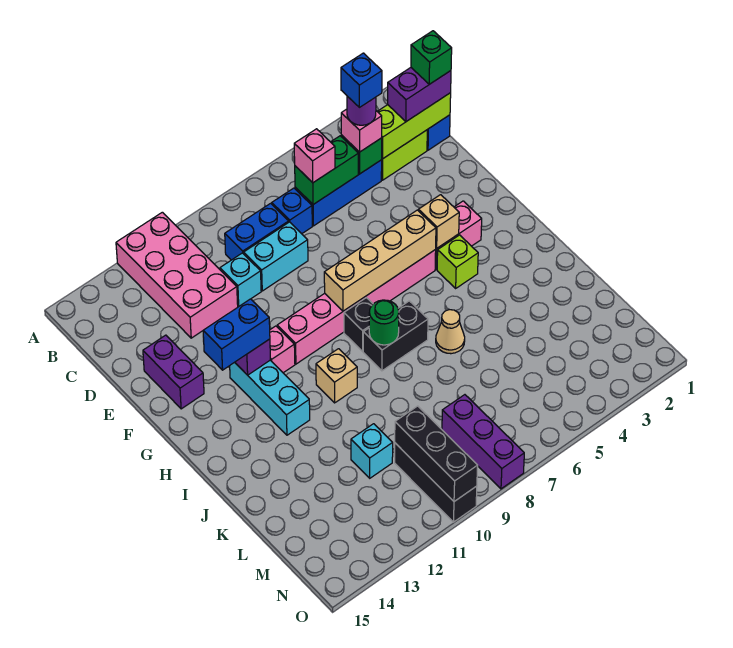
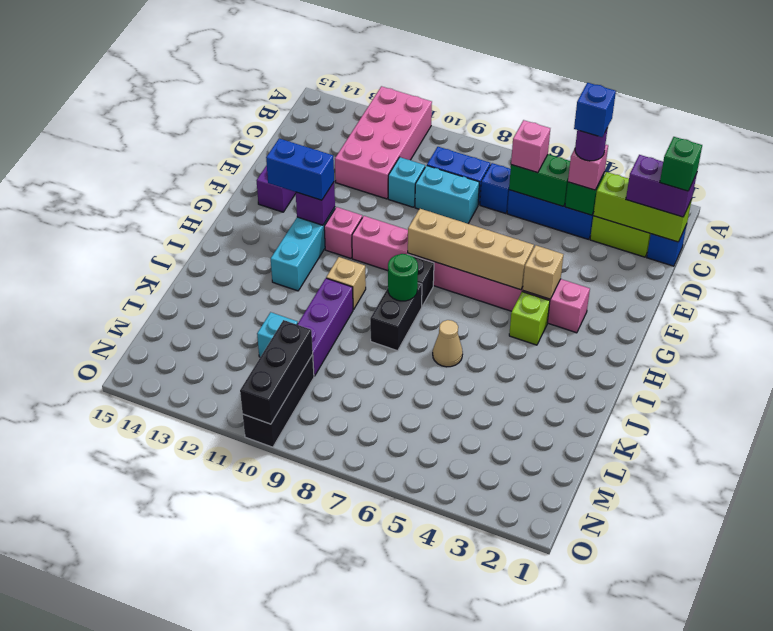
black brick I7:I8 level 1 -> black brick I8:J8 level 1
purple brick M8:O8 level 1 -> purple brick J10:L10 level 1

